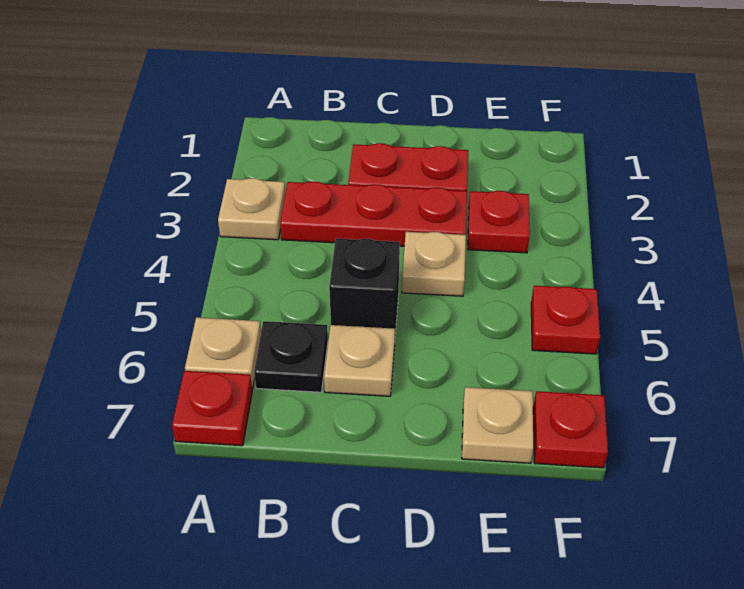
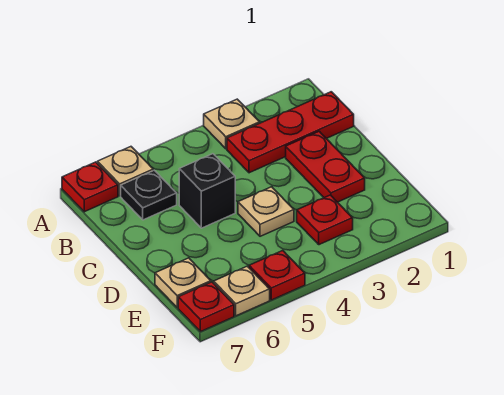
red plate B3:D3 level 1 -> red plate B1:B3 level 1
tan plate C6 level 1 -> tan plate F6 level 1

